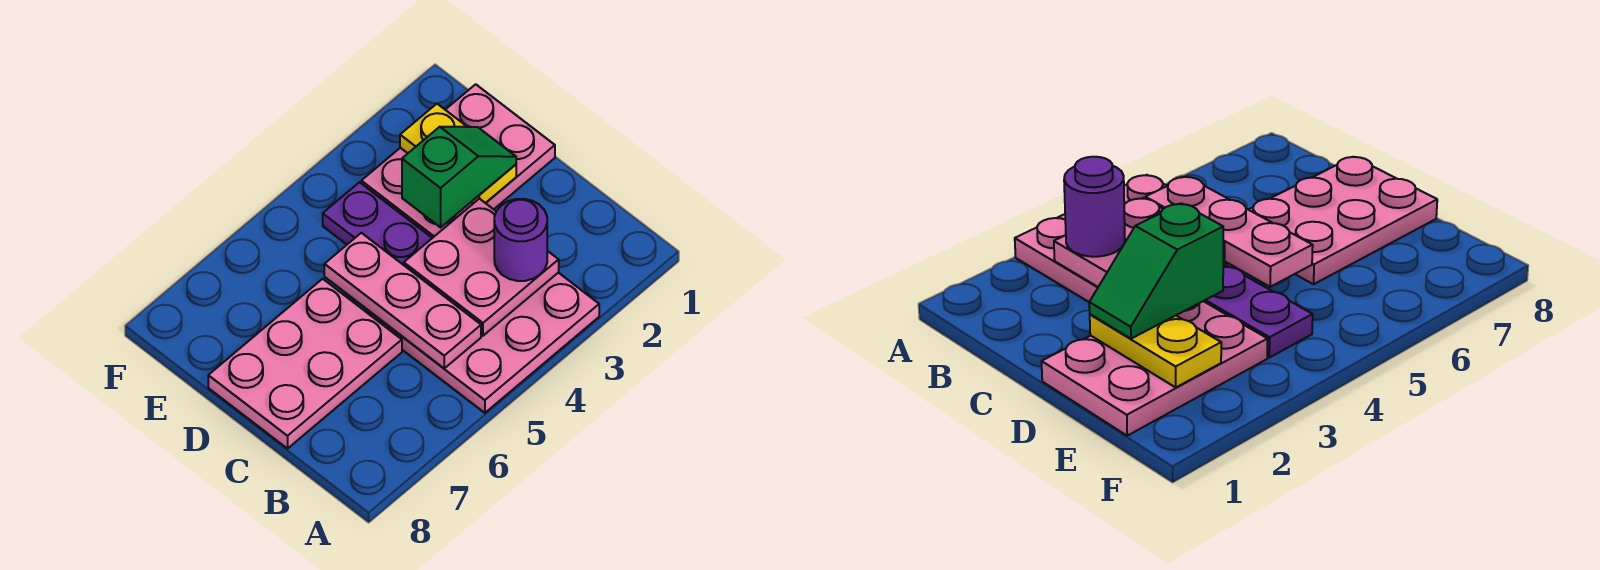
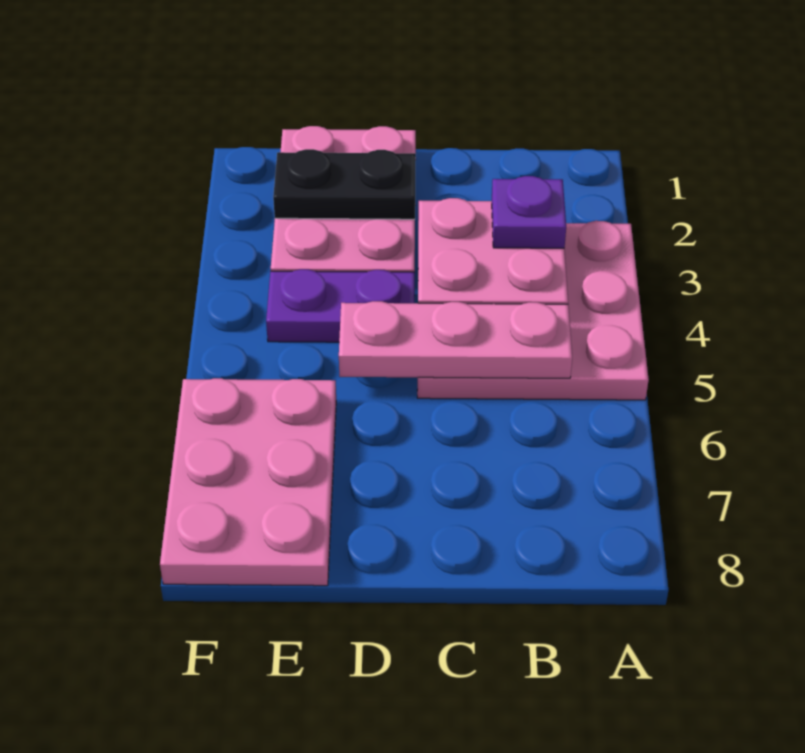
purple round brick B3 level 3 -> purple plate B3 level 3
pink plate C6:D8 level 1 -> pink plate E6:F8 level 1
yellow plate D2:E2 level 2 -> black plate D2:E2 level 2
green slope D2:D3 level 3 top 3 -> none

